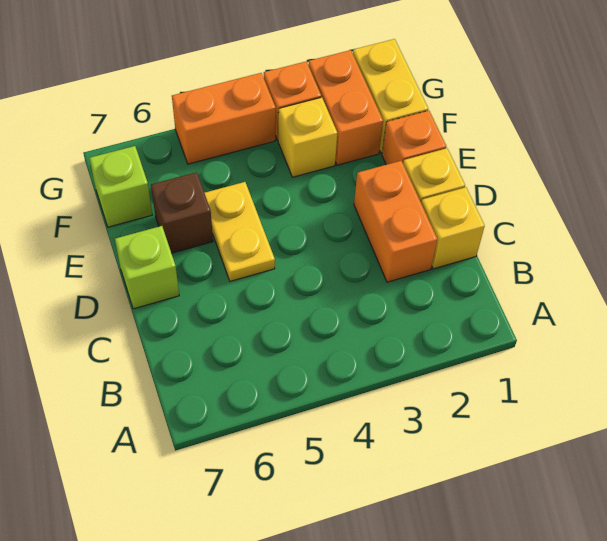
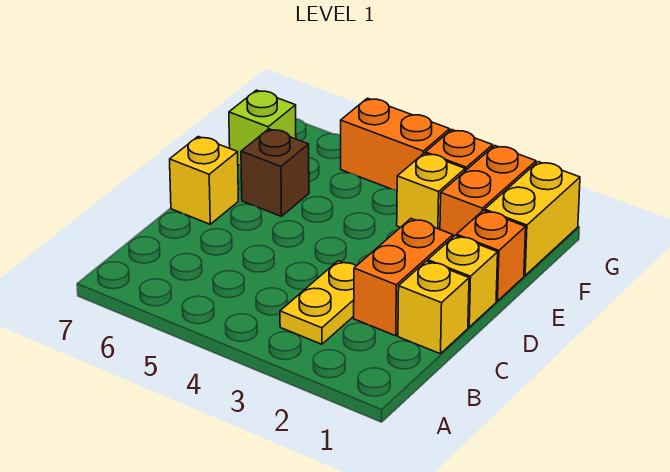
yellow plate D5:E5 level 1 -> yellow plate B3:C3 level 1
lime brick D7 level 1 -> yellow brick D7 level 1

